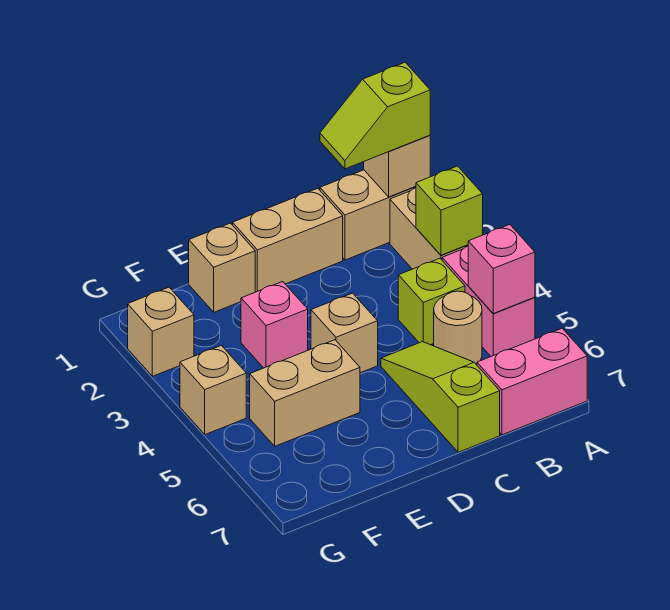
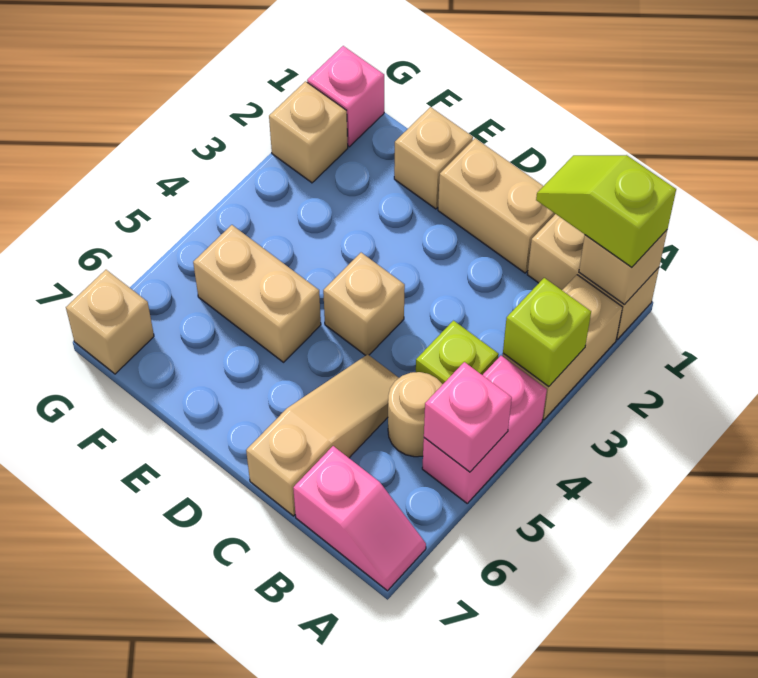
pink brick A7:B7 level 1 -> pink slope A7:B7 level 1 top B
lime slope C5:C7 level 1 top 7 -> tan slope C5:C7 level 1 top 7
pink brick E3 level 1 -> pink brick G1 level 1
tan brick G4 level 1 -> tan brick G7 level 1

